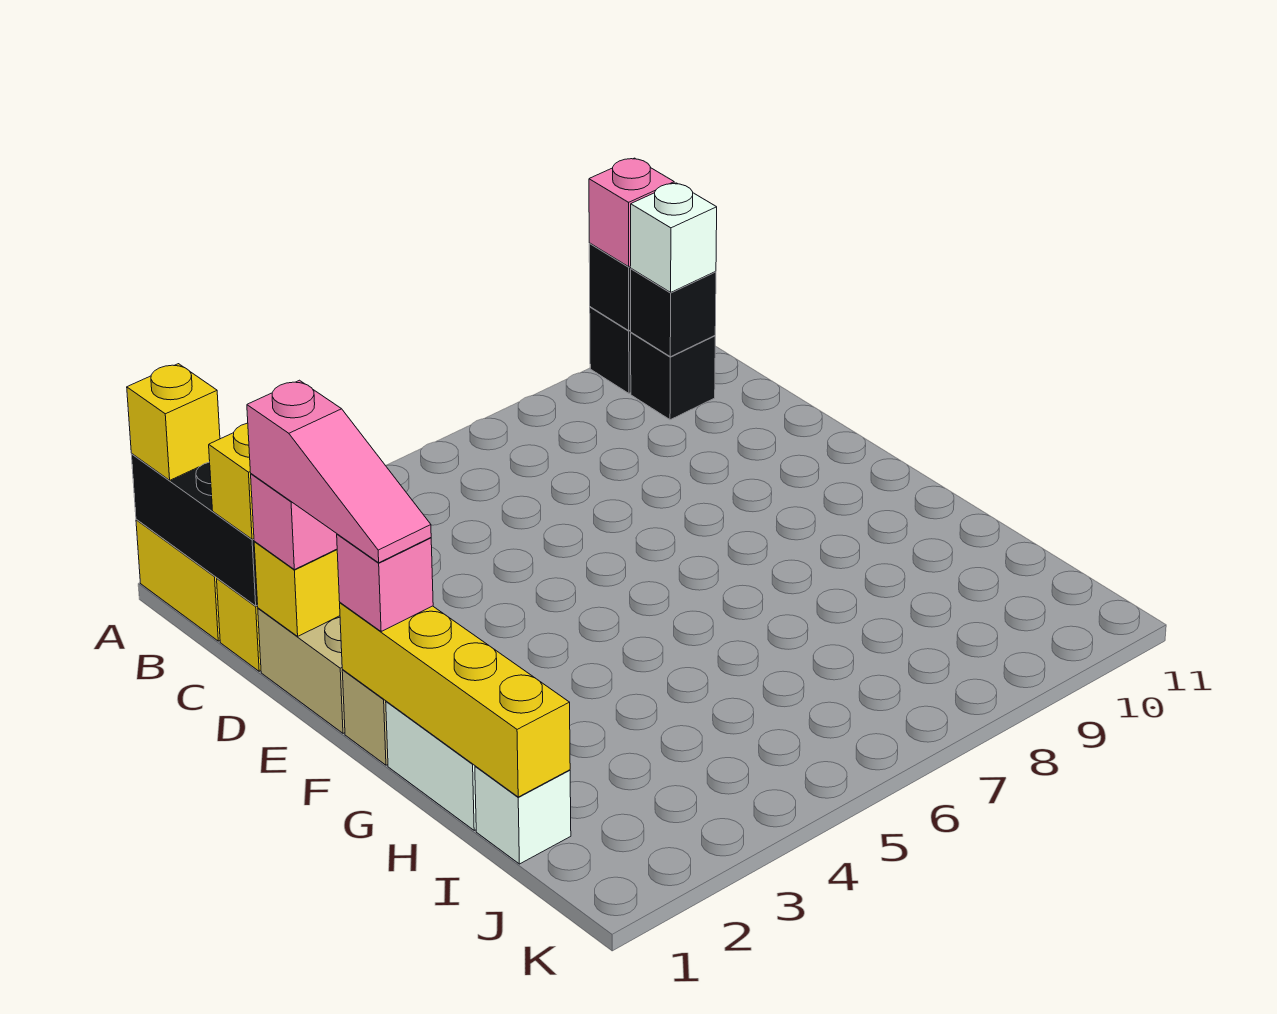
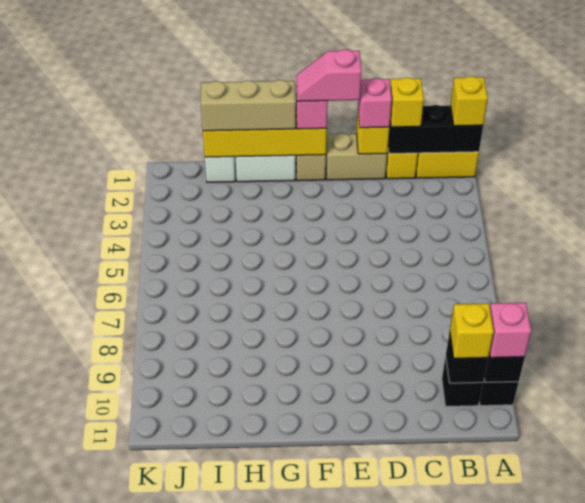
white brick B10 level 3 -> yellow brick B10 level 3
pink slope D1:F1 level 4 top D -> pink slope E1:F1 level 4 top E
none -> tan brick G1:I1 level 3

